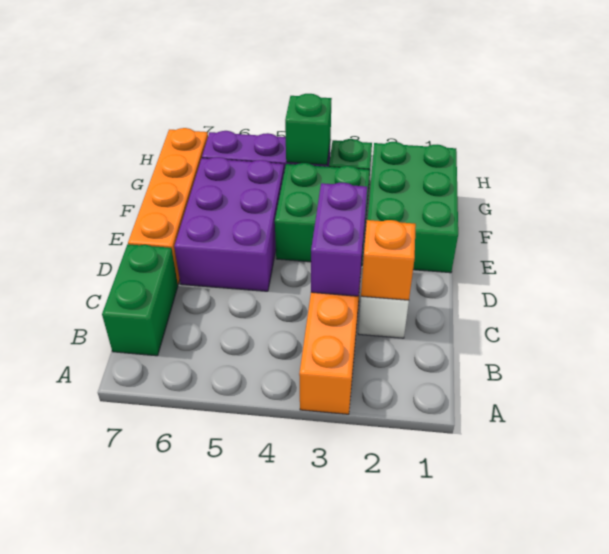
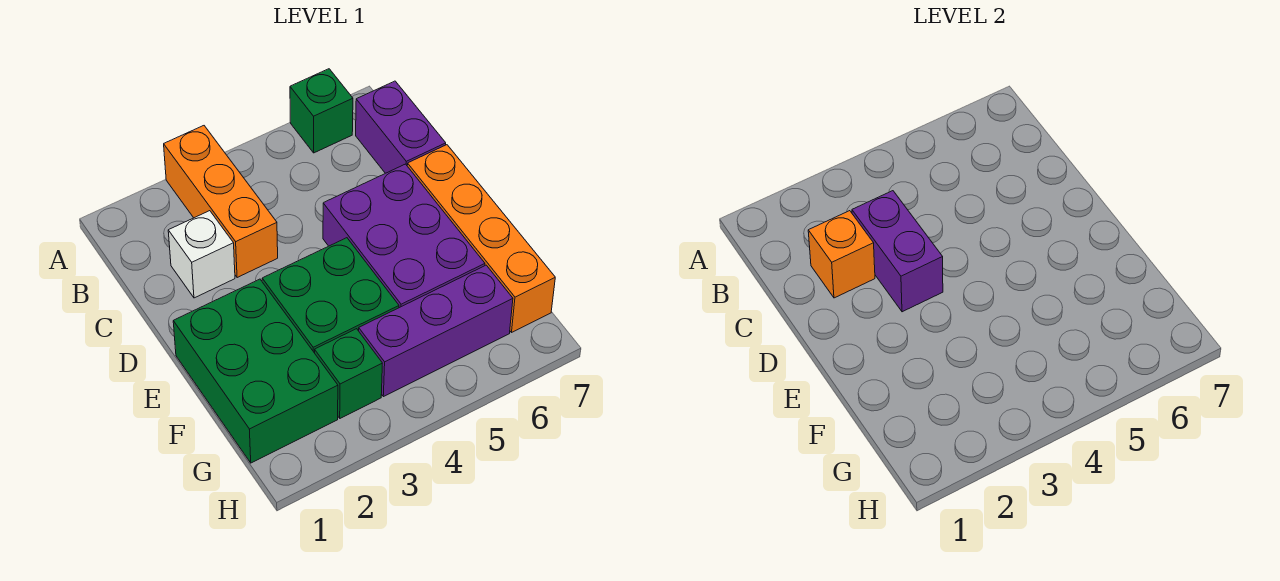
green brick B7:C7 level 1 -> purple brick B7:C7 level 1
green brick G4 level 2 -> green brick A6 level 1

